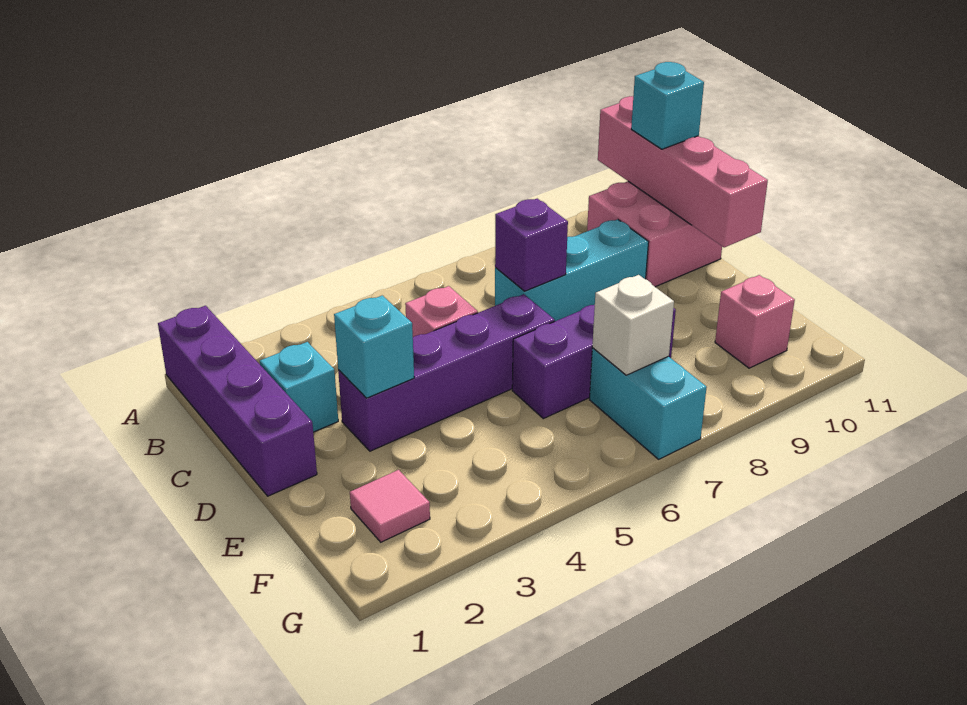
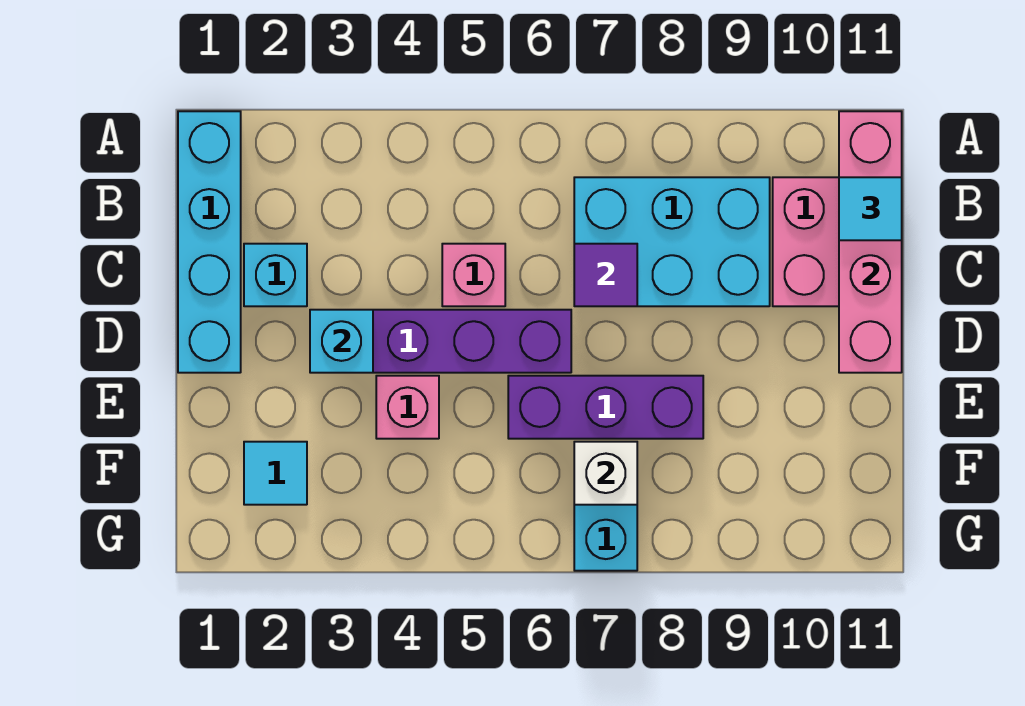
purple brick A1:D1 level 1 -> cyan brick A1:D1 level 1
cyan brick B11 level 3 -> cyan tile B11 level 3
cyan brick C7:C9 level 1 -> cyan brick B7:C9 level 1
purple brick C7 level 2 -> purple tile C7 level 2
pink tile F2 level 1 -> cyan tile F2 level 1
pink brick F10 level 1 -> pink brick E4 level 1

